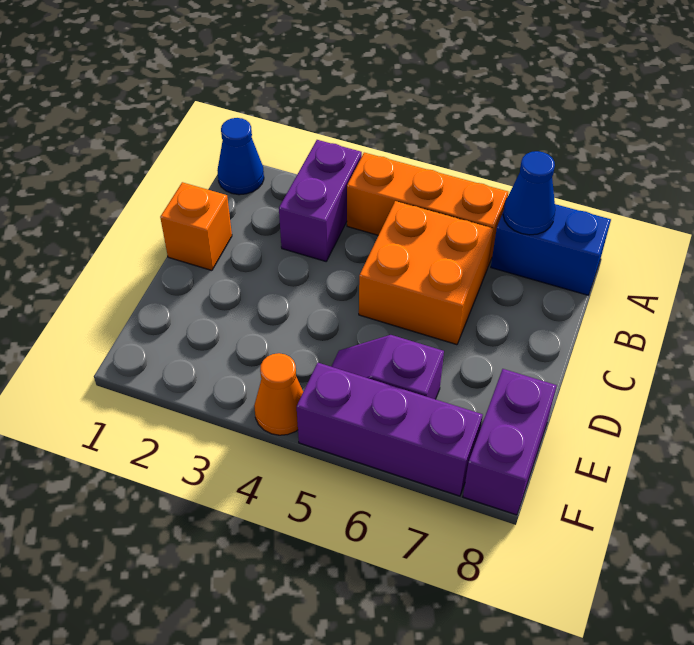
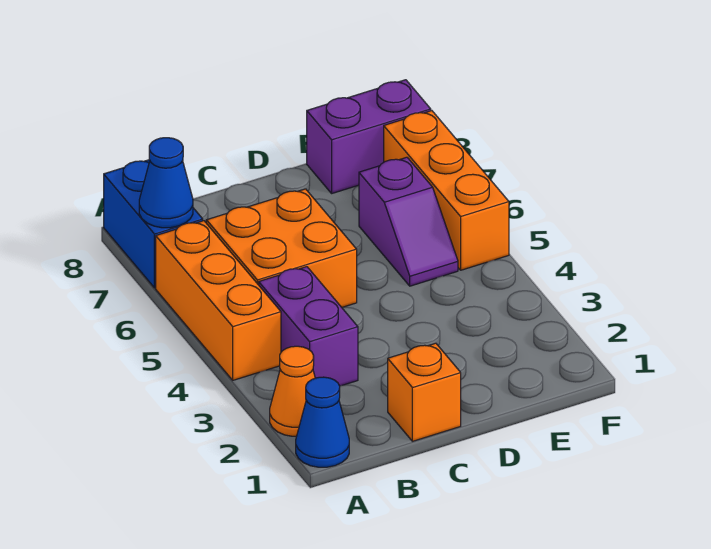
purple brick A3:B3 level 1 -> purple brick B3:B4 level 1
orange cone F4 level 1 -> orange cone A2 level 1
purple brick F5:F7 level 1 -> orange brick F5:F7 level 1

